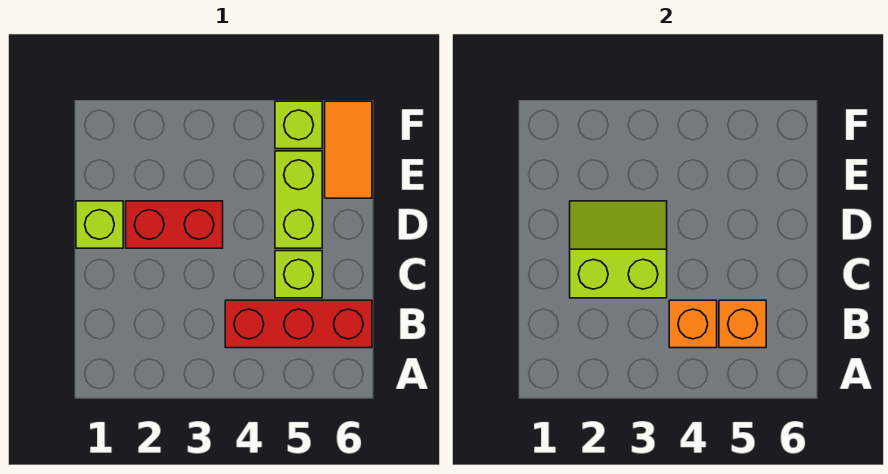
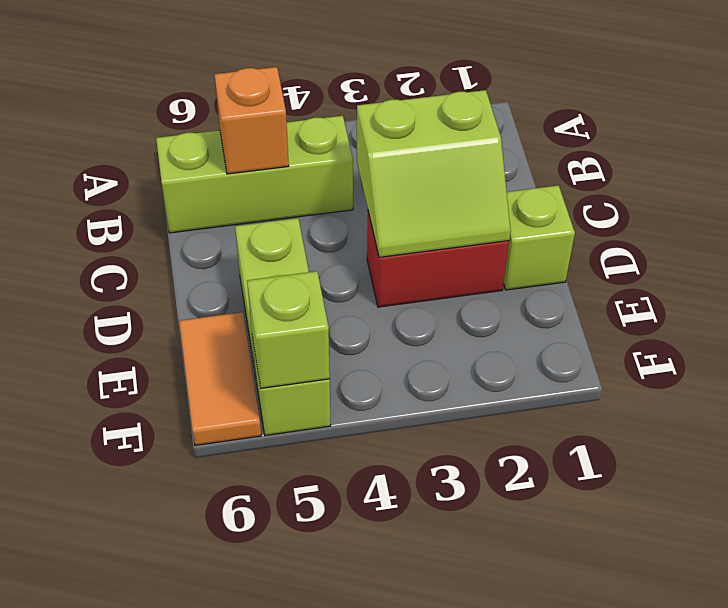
red brick B4:B6 level 1 -> lime brick B4:B6 level 1
orange brick B4 level 2 -> none
lime brick C5 level 1 -> lime brick F5 level 2

